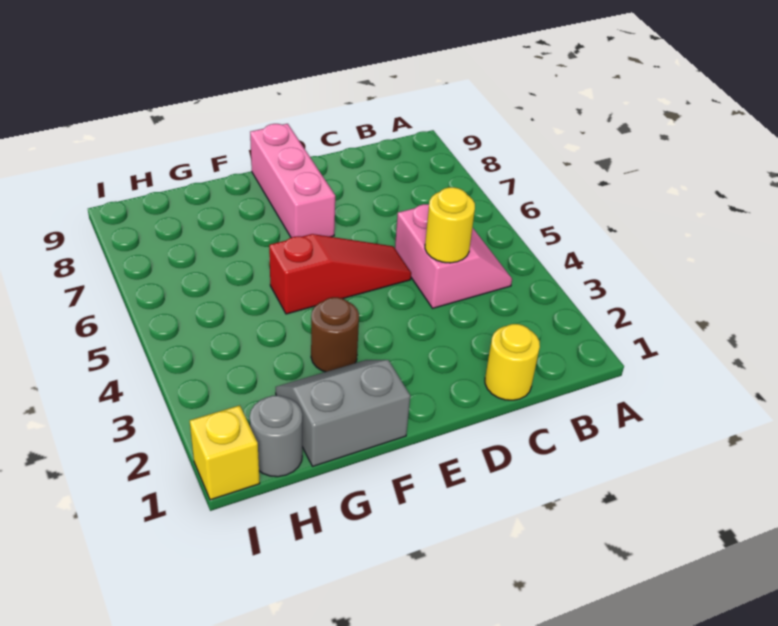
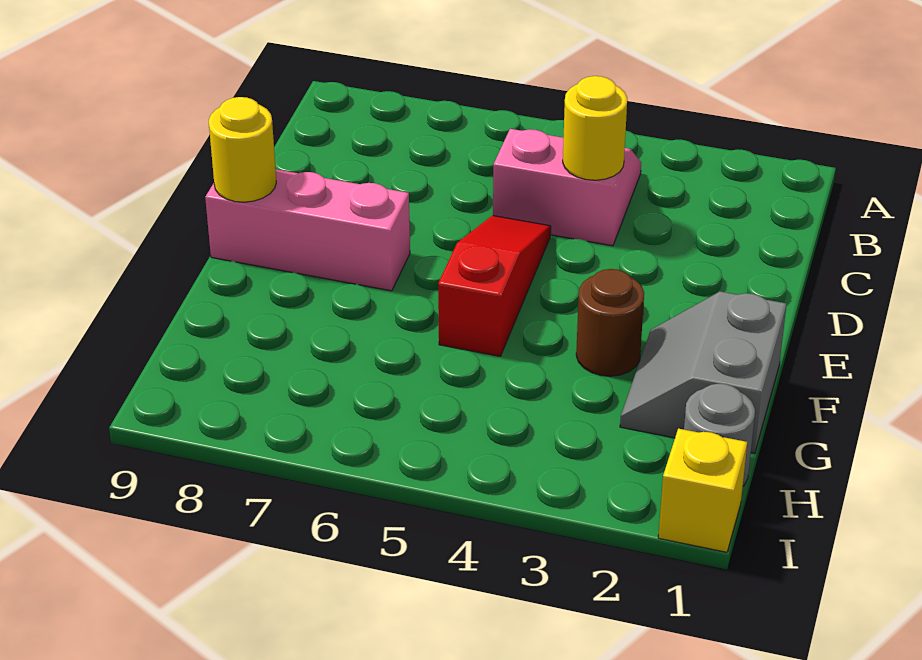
yellow round brick C1 level 1 -> yellow round brick E9 level 2

